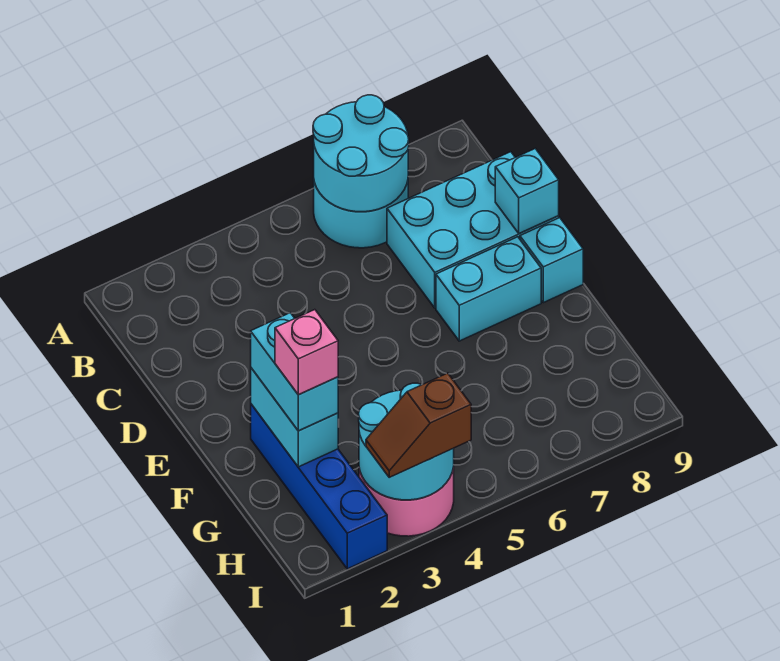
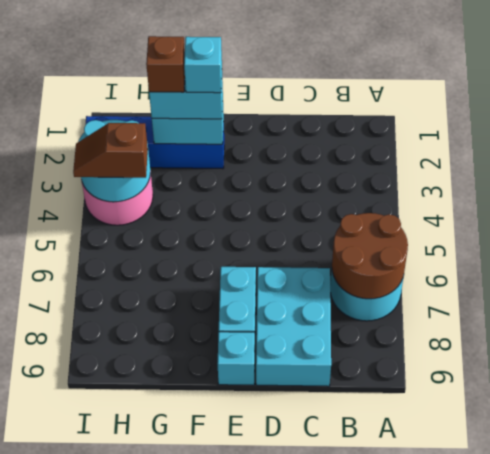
cyan round brick A6:B7 level 2 -> brown round brick A6:B7 level 2
cyan brick D9 level 2 -> cyan brick F2 level 4
pink brick G2 level 4 -> brown brick G2 level 4
brown slope I3:I4 level 3 top 4 -> brown slope H4:I4 level 3 top H

